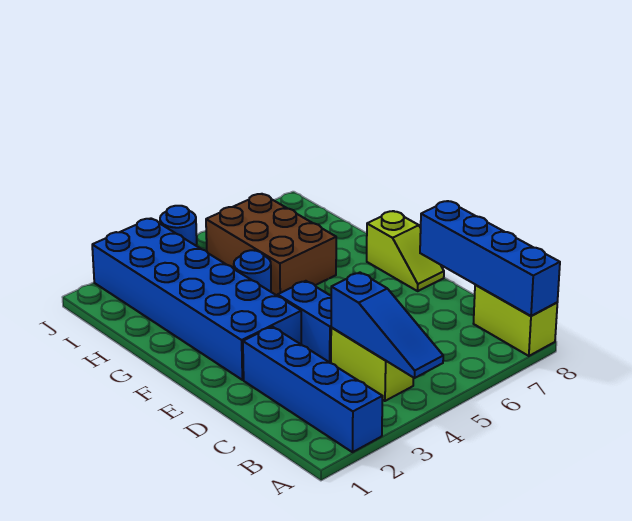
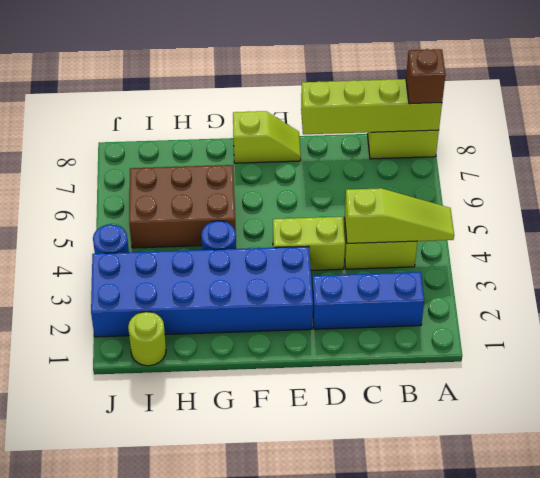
blue brick A2:D2 level 1 -> blue brick B2:D2 level 1
blue slope A4:C4 level 2 top C -> lime slope A4:C4 level 2 top C
blue brick A8:D8 level 2 -> lime brick A8:D8 level 2
none -> brown brick A8 level 3
blue brick D4:E4 level 1 -> lime brick D4:E4 level 1
none -> lime round brick I1 level 1

